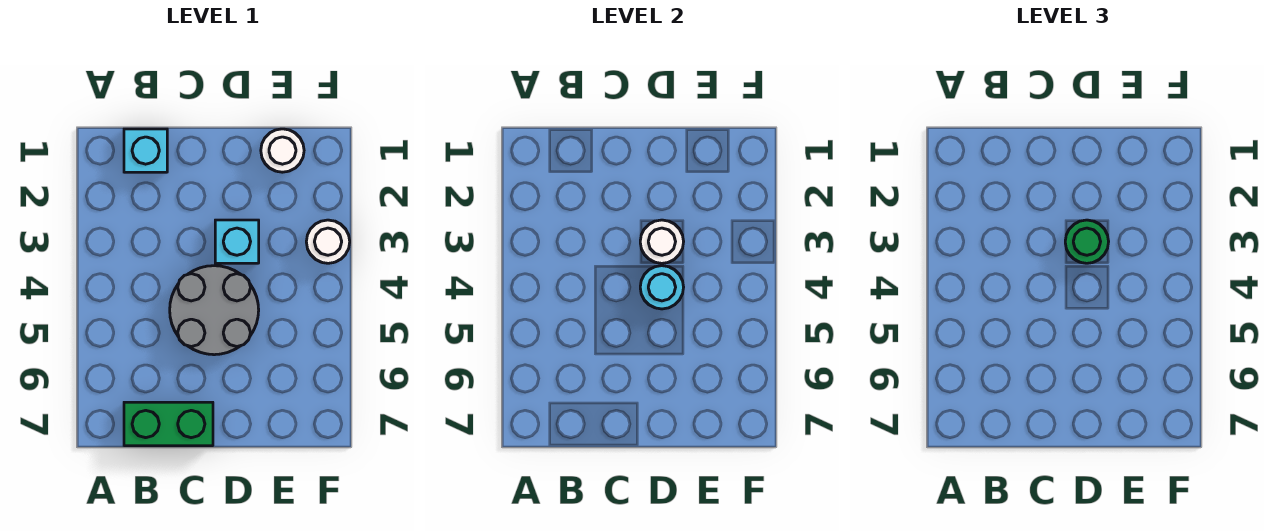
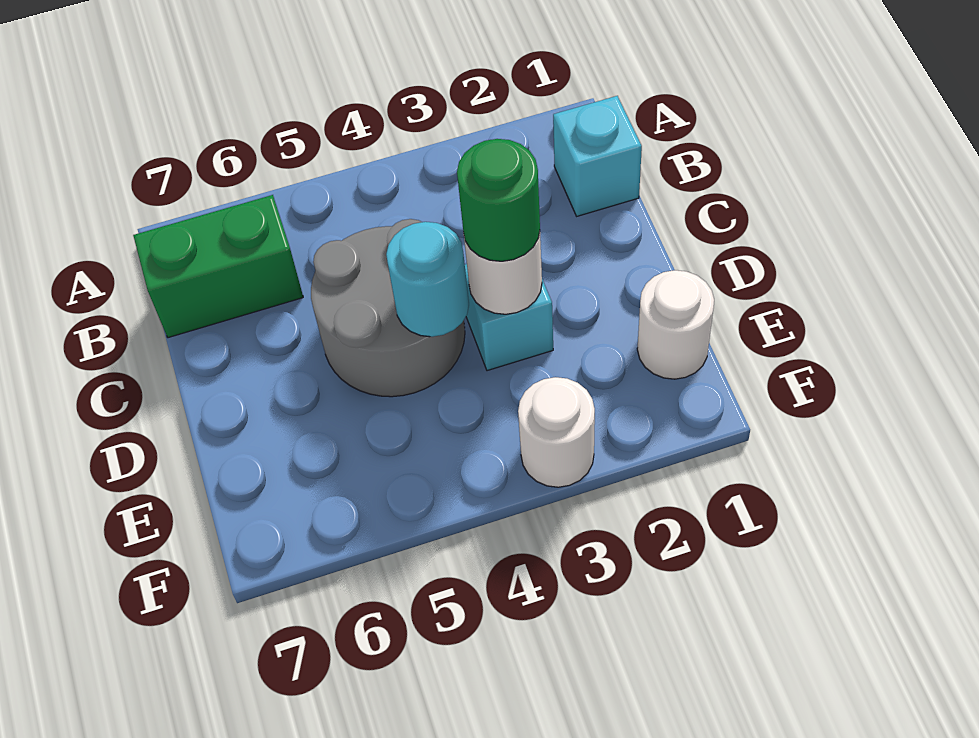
green brick B7:C7 level 1 -> green brick B6:B7 level 1

